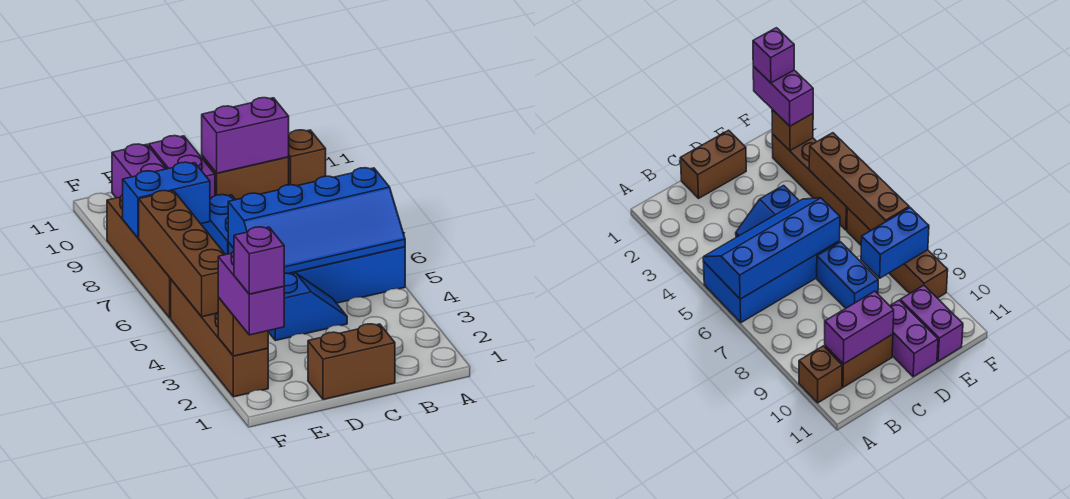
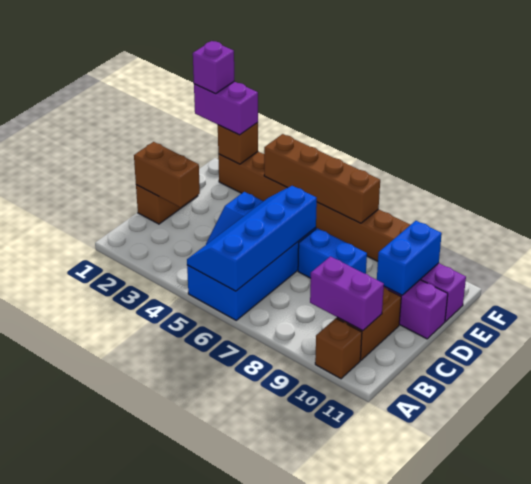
purple brick B10:C10 level 2 -> purple brick B9:B10 level 2
none -> brown brick C1:C2 level 2
blue brick E8:F8 level 2 -> blue brick D10:E10 level 2

